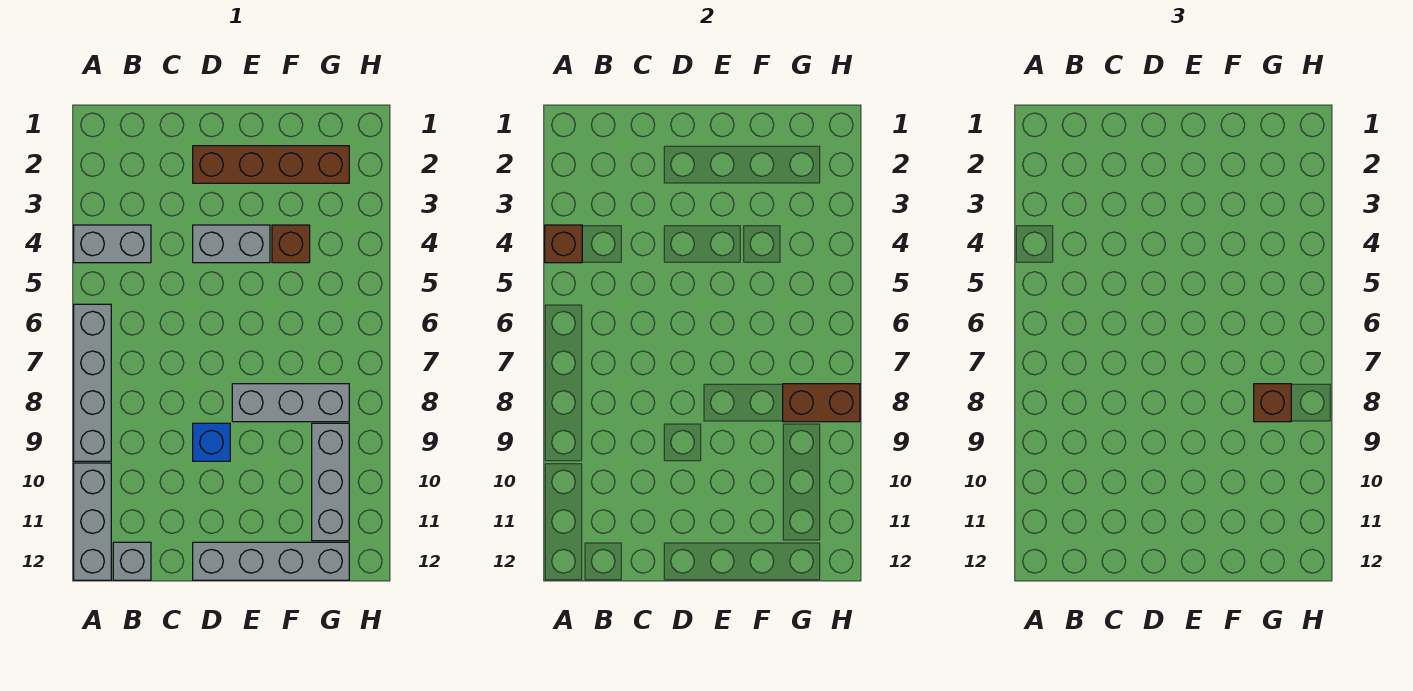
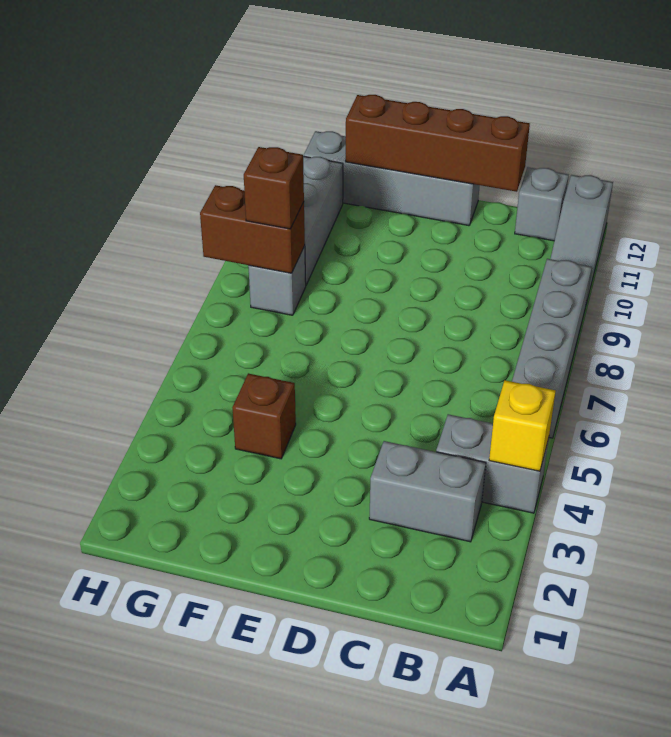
brown brick A4 level 2 -> yellow brick A4 level 2
grey brick A10:A12 level 1 -> grey slope A10:A12 level 1 top 12
brown brick D2:G2 level 1 -> brown brick C12:F12 level 2
grey brick D4:E4 level 1 -> grey brick B3:C3 level 1
blue brick D9 level 1 -> none
grey brick E8:G8 level 1 -> grey brick G8 level 1

